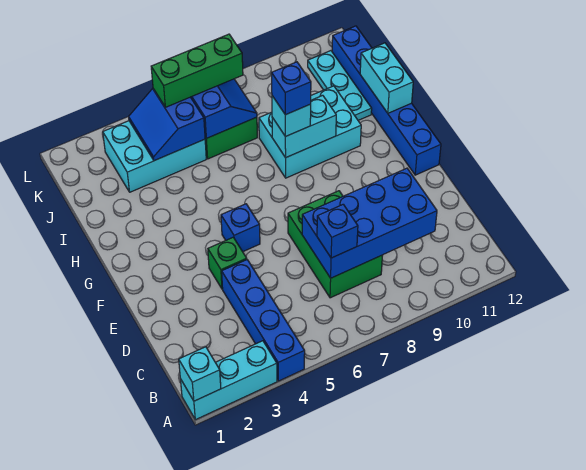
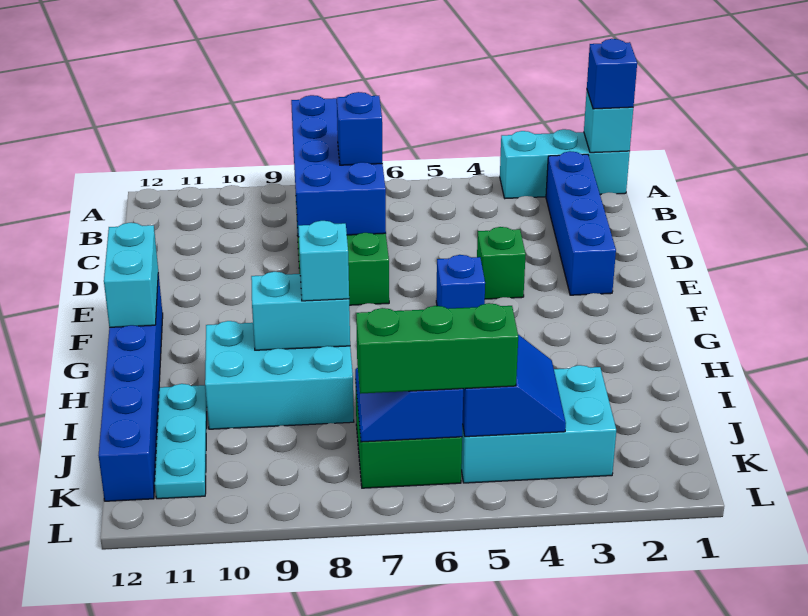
blue brick A4:D4 level 1 -> blue brick B2:E2 level 1
blue brick C7:D10 level 2 -> blue brick A7:D8 level 2
blue brick H8 level 4 -> blue brick A1 level 3
cyan brick H12:I12 level 2 -> cyan brick F12:G12 level 2

